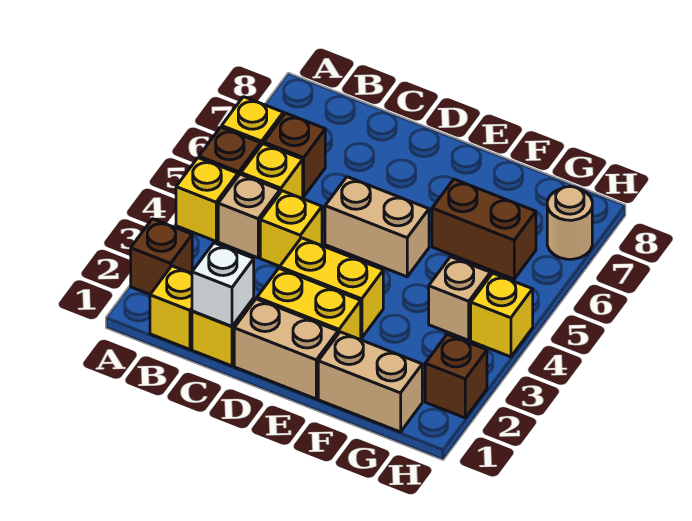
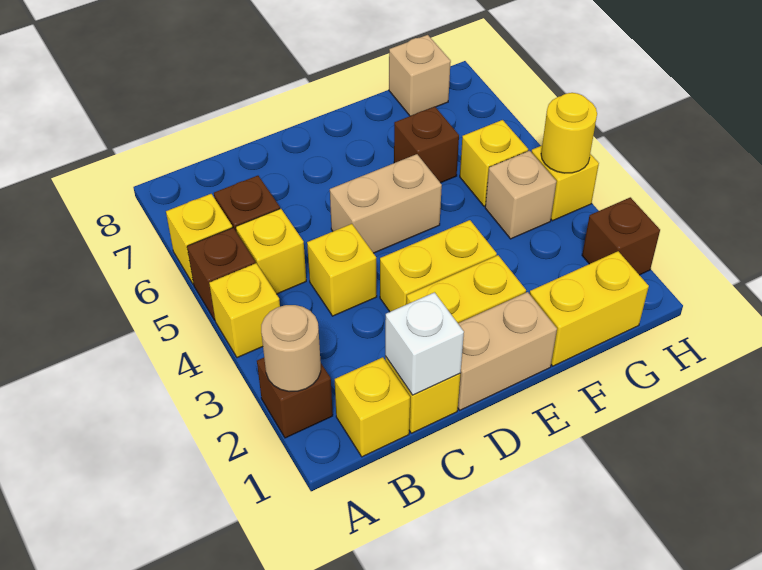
tan brick B4 level 1 -> tan brick G8 level 1
tan brick F1:G1 level 1 -> yellow brick F1:G1 level 1
brown brick F6:G6 level 1 -> brown brick F6 level 1
none -> yellow brick G5 level 1
none -> yellow round brick H4 level 2
tan round brick H7 level 1 -> tan round brick A2 level 2

